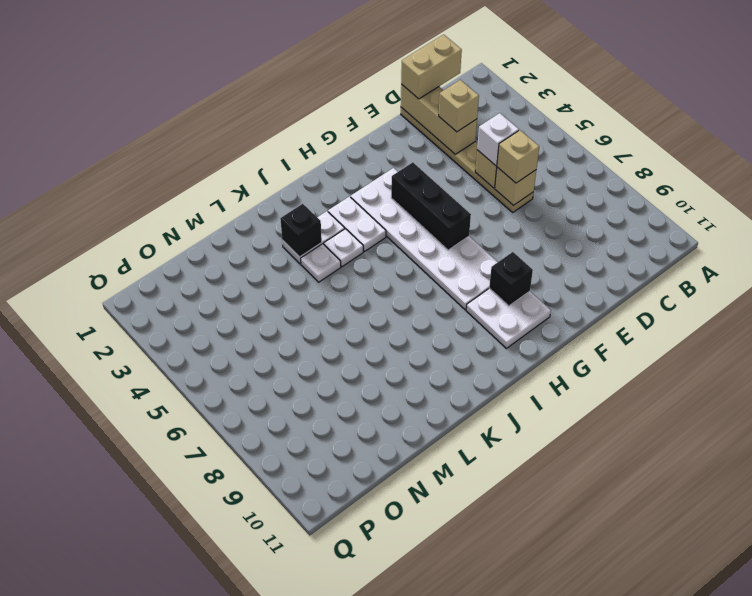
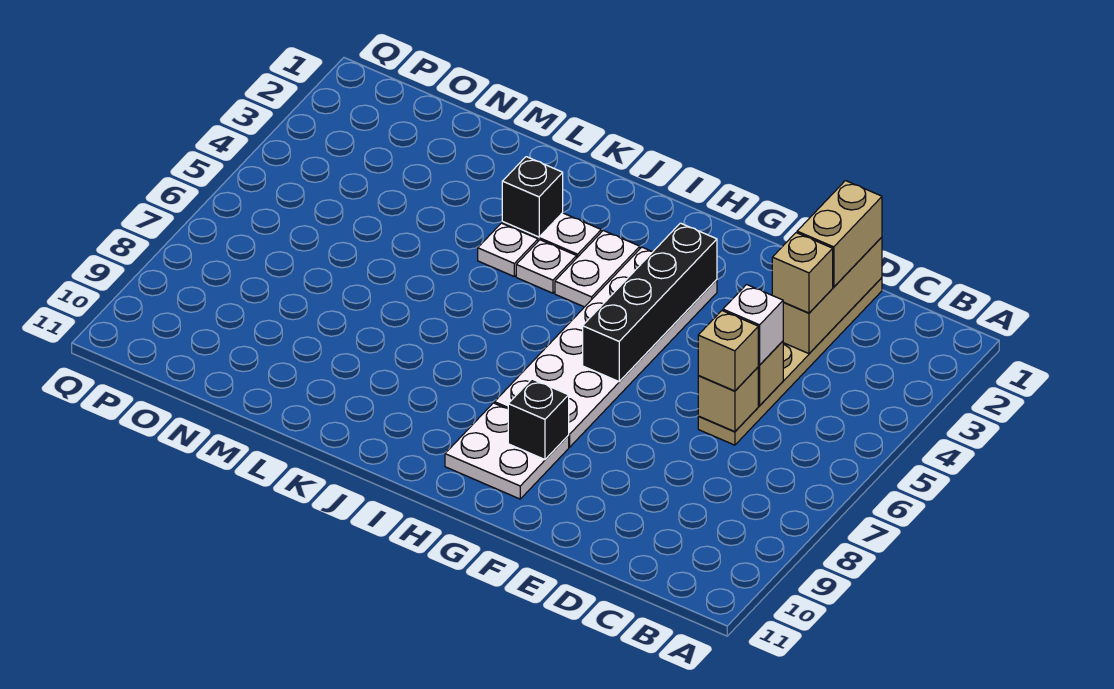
tan brick C1:D1 level 3 -> tan brick D1:D2 level 3
black brick G4:G6 level 2 -> black brick G3:G6 level 2

